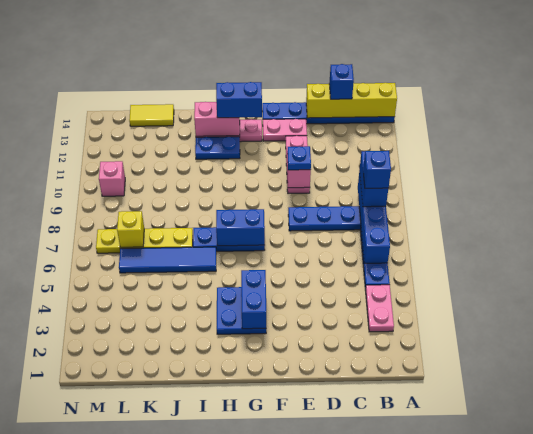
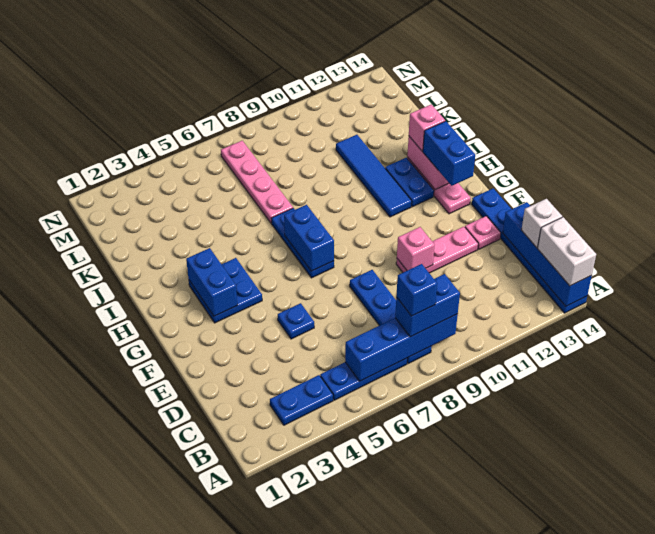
yellow brick A14:D14 level 2 -> blue brick A14:D14 level 2
none -> white brick A14:B14 level 3
pink plate B3:B4 level 1 -> blue plate B3:B4 level 1
blue brick C14 level 3 -> white brick C14 level 3
blue plate E10 level 3 -> blue plate E5 level 1
pink plate E13:F13 level 1 -> pink plate E13 level 1
blue brick G3:G4 level 2 -> blue brick G3:H3 level 2
blue tile I6:L6 level 1 -> blue tile H11:K11 level 1
yellow plate J7:M7 level 1 -> pink plate J7:M7 level 1
yellow tile K14:L14 level 1 -> none
yellow brick L7 level 2 -> none
pink brick M10 level 1 -> pink brick I13 level 3

